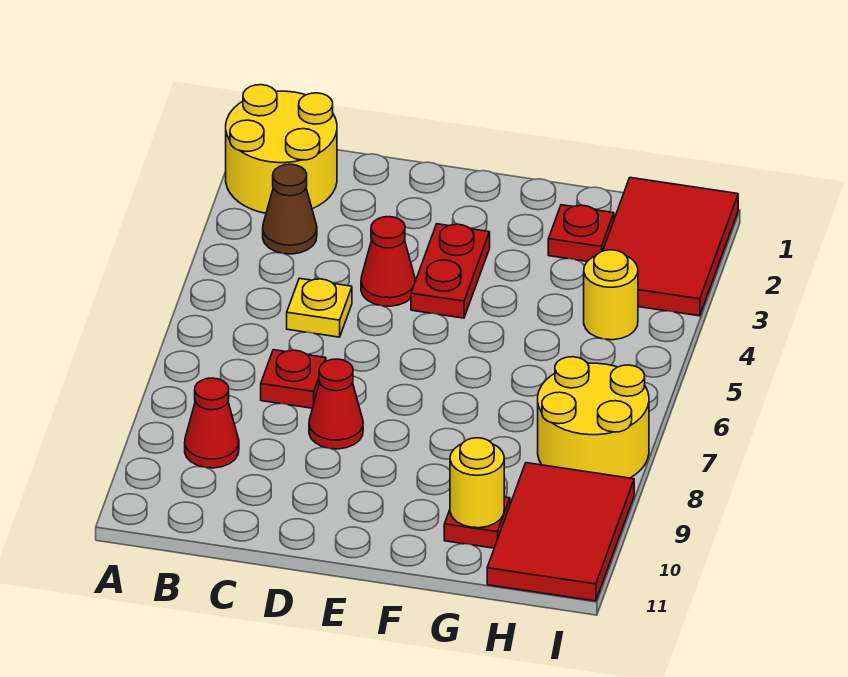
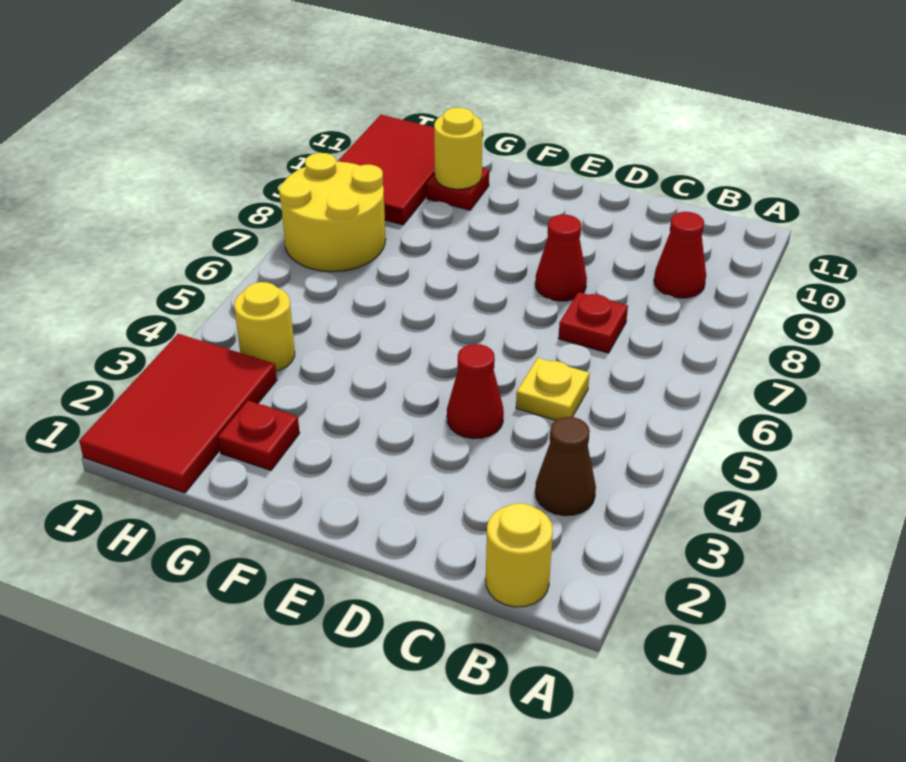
yellow round brick A1:B2 level 1 -> yellow round brick B1 level 1
red plate E3:E4 level 1 -> none

